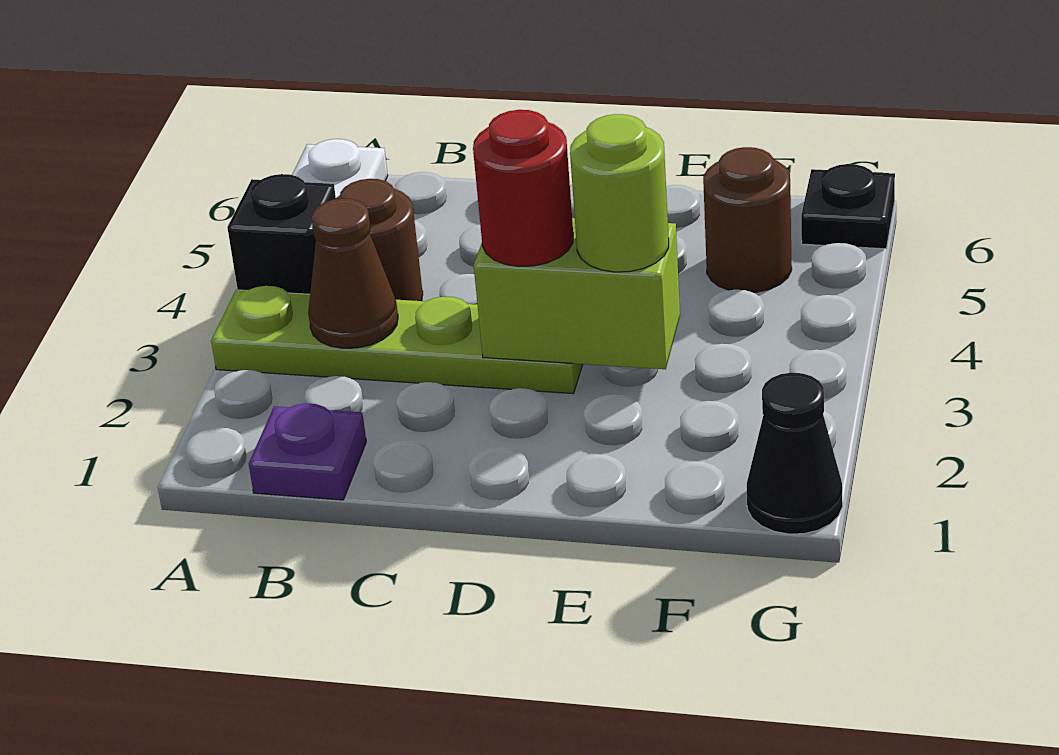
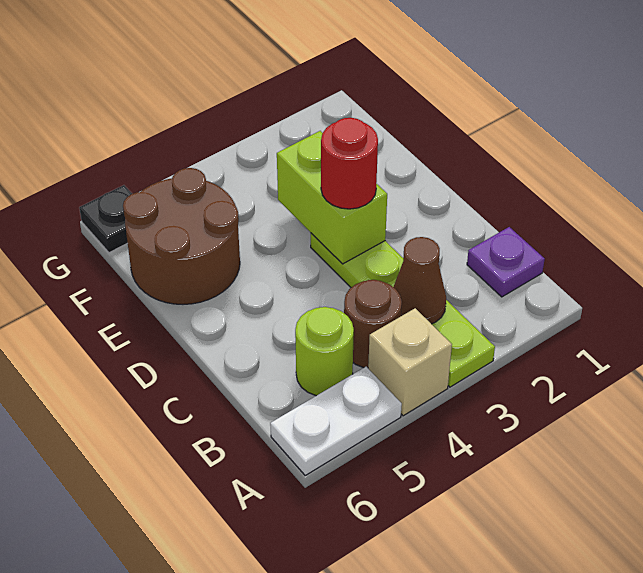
black brick A4 level 1 -> tan brick A4 level 1
lime round brick E3 level 3 -> lime round brick B5 level 1
brown round brick F5 level 1 -> brown round brick E5:F6 level 1
black cone G1 level 1 -> none

